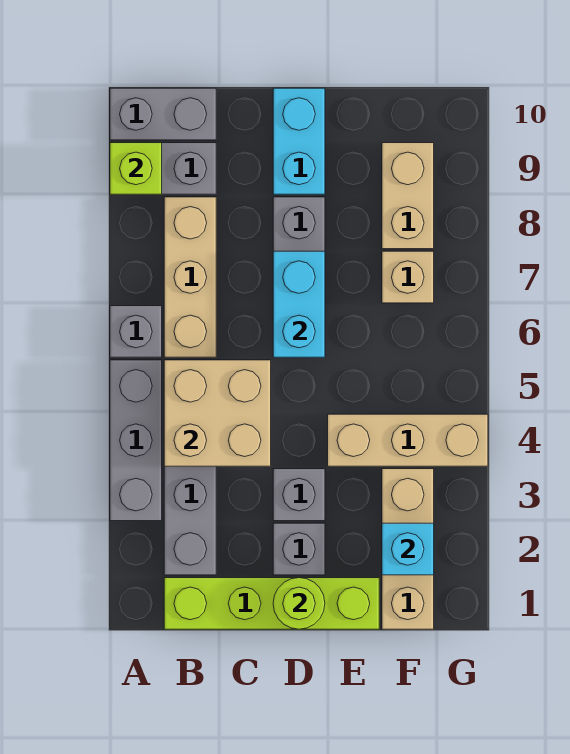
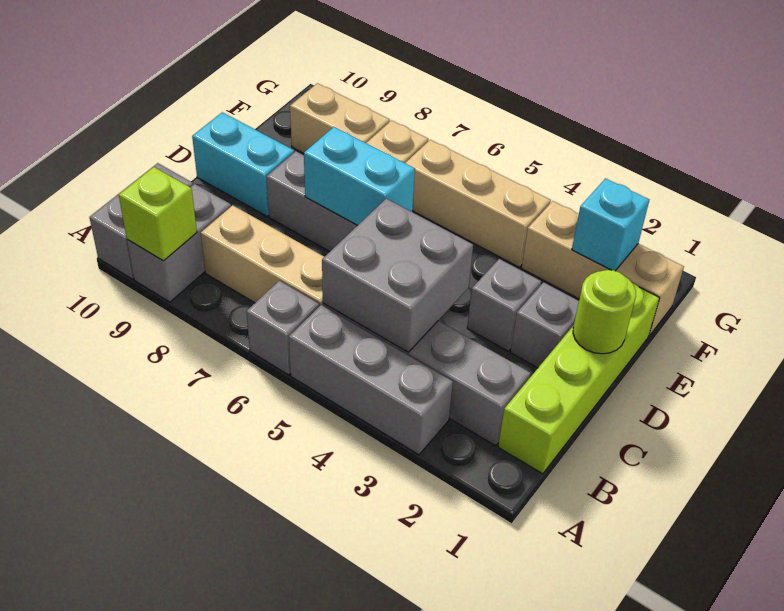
tan brick B4:C5 level 2 -> grey brick B4:C5 level 2
tan brick E4:G4 level 1 -> tan brick F4:F6 level 1

